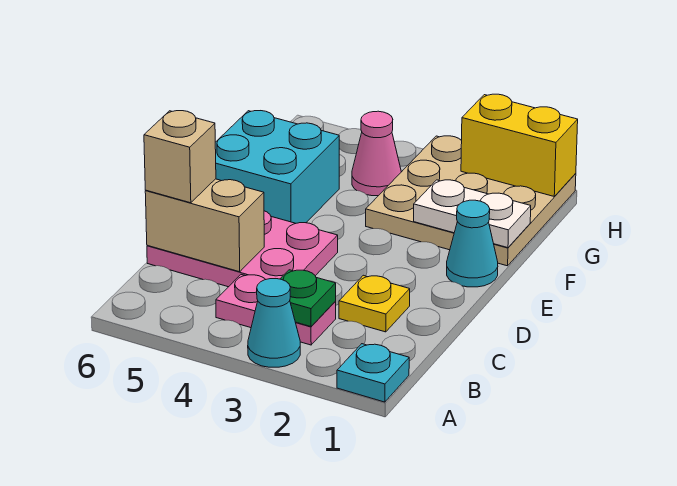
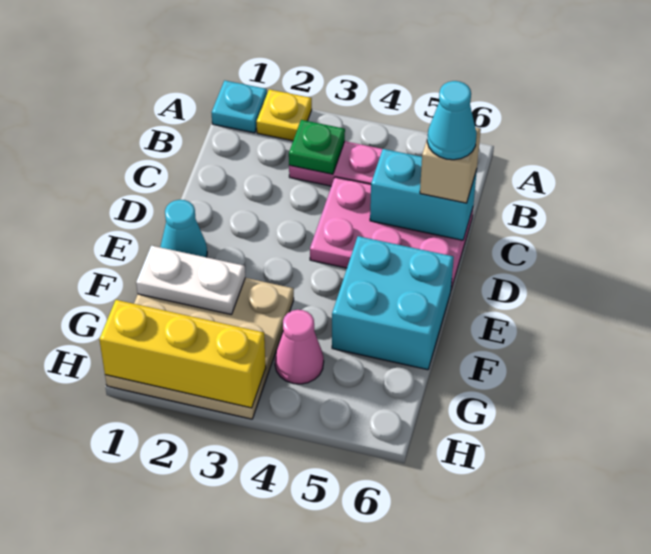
cyan cone A3 level 1 -> cyan cone C6 level 4
yellow plate C2 level 1 -> yellow plate A2 level 1
tan brick C5:C6 level 2 -> cyan brick C5:C6 level 2
yellow brick H1:H2 level 2 -> yellow brick H1:H3 level 2

